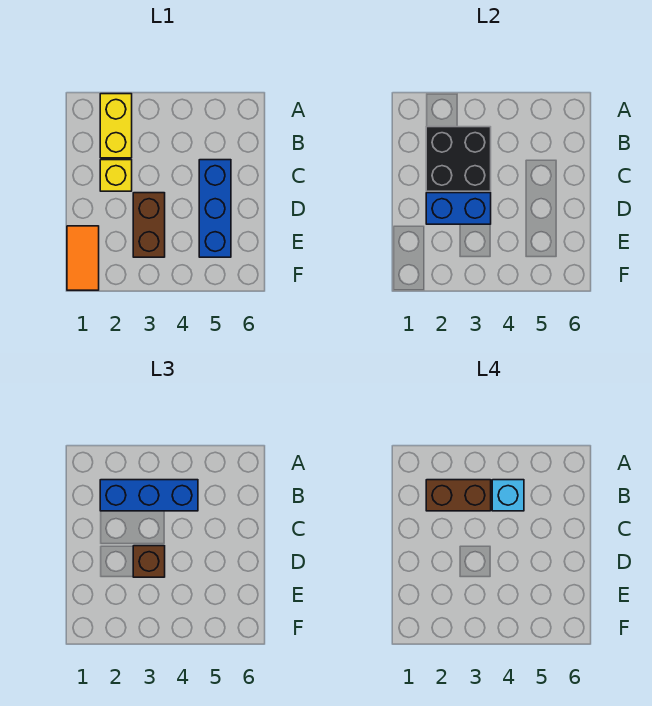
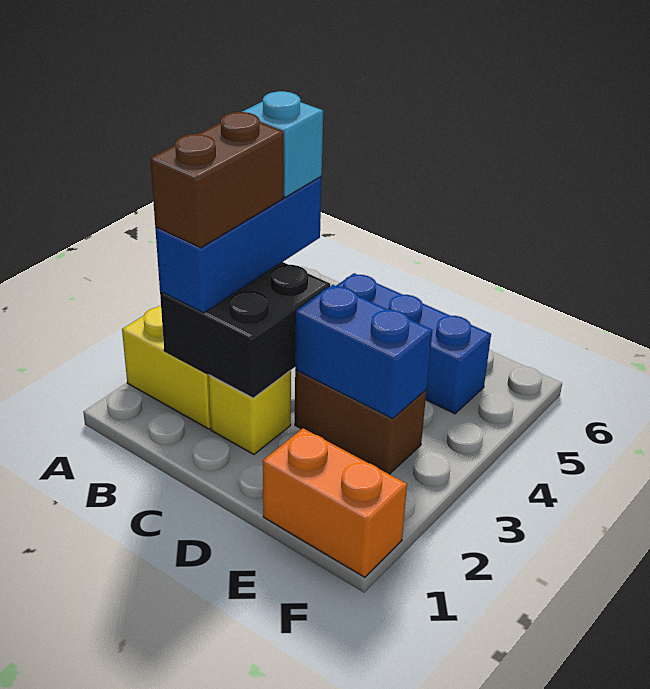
blue brick D2:D3 level 2 -> blue brick D3:E3 level 2
brown brick D3 level 3 -> none
orange tile E1:F1 level 1 -> orange brick E1:F1 level 1

